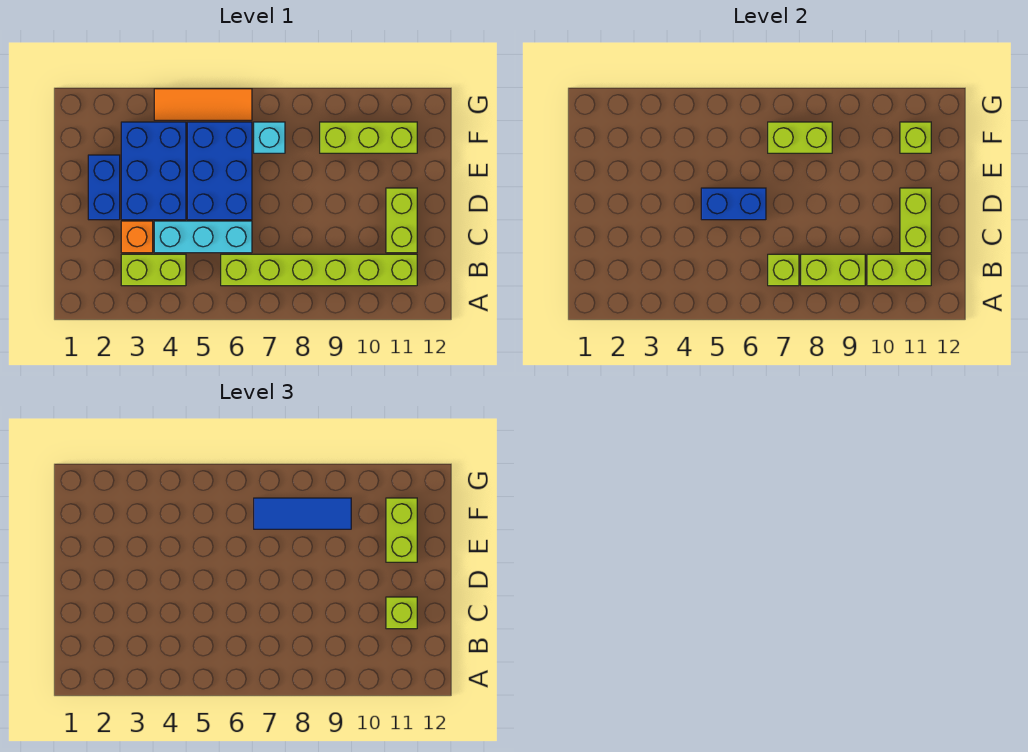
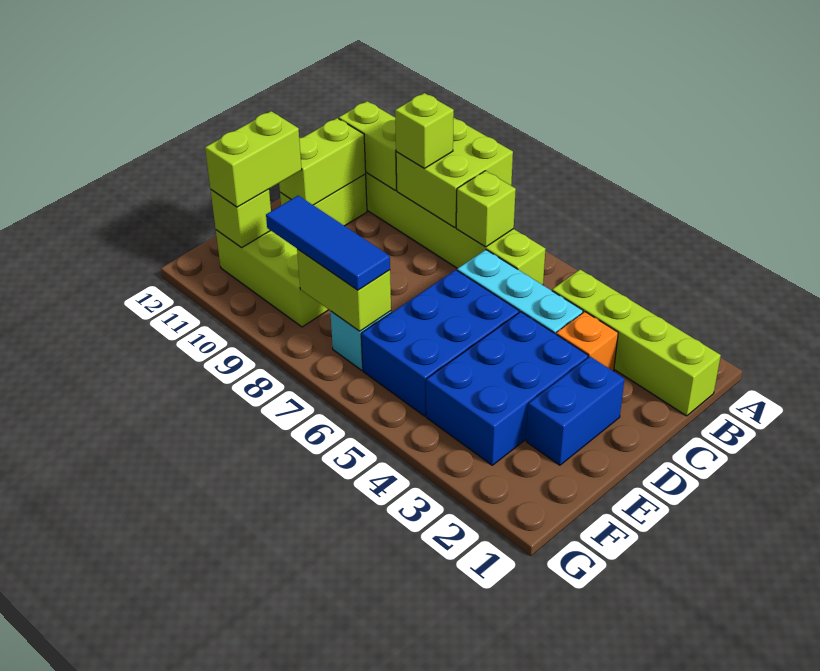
lime brick B3:B4 level 1 -> lime brick B1:B4 level 1
lime brick B8:B9 level 2 -> lime brick A8:B9 level 2
lime brick C11 level 3 -> lime brick B9 level 3
blue brick D5:D6 level 2 -> none
orange tile G4:G6 level 1 -> none

